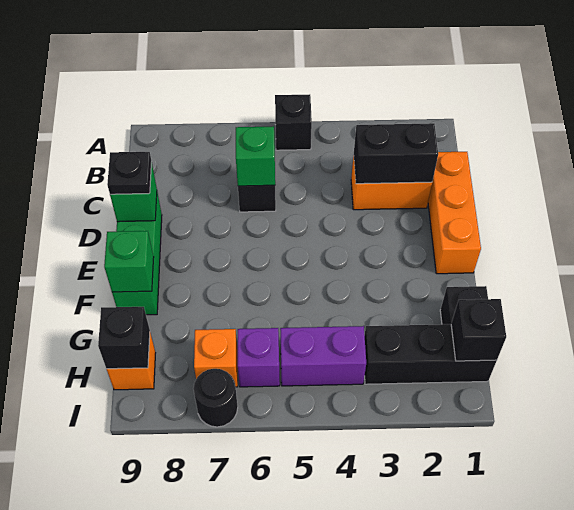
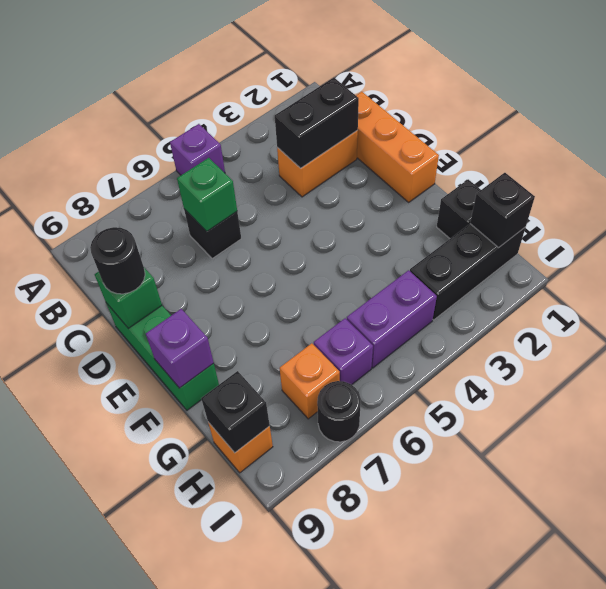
black brick A5 level 1 -> purple brick A5 level 1
black plate D9 level 3 -> black round brick D9 level 3
green brick F9 level 2 -> purple brick F9 level 2

